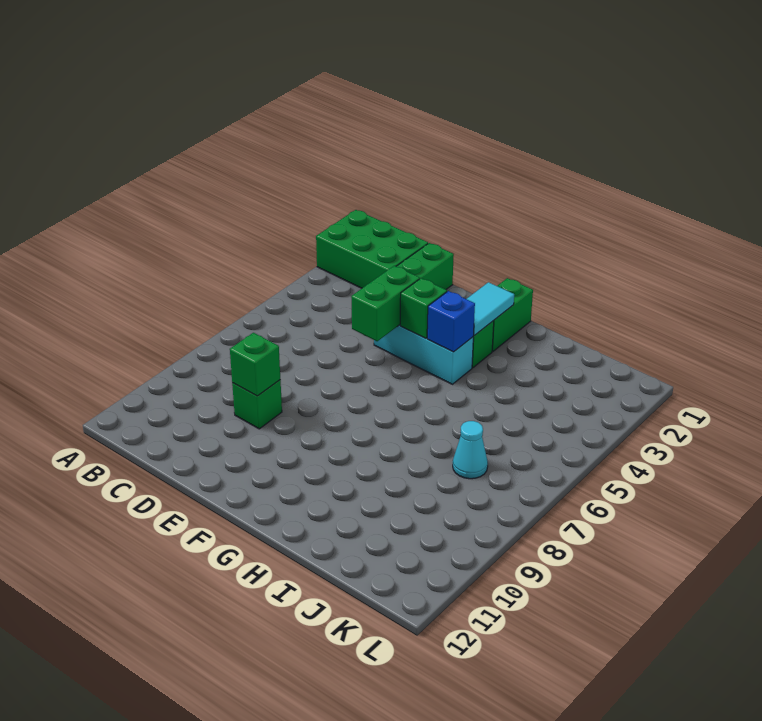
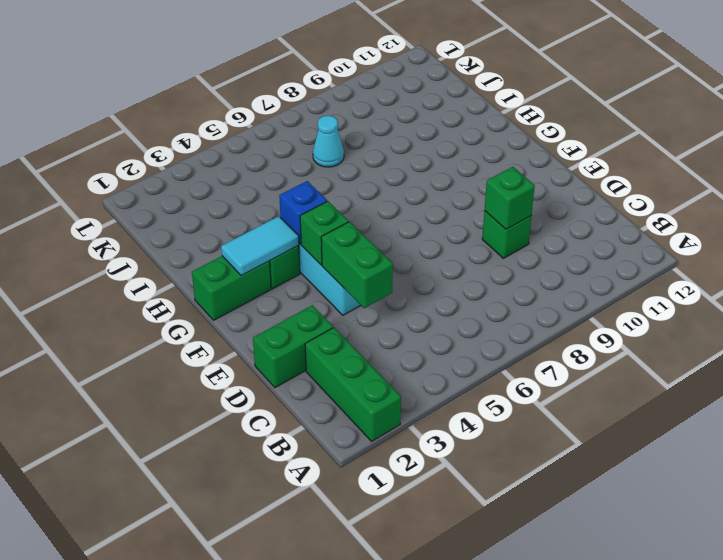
green brick A1:C2 level 1 -> green brick A2:C2 level 1
green brick E4:E5 level 2 -> green brick D4:E4 level 2

